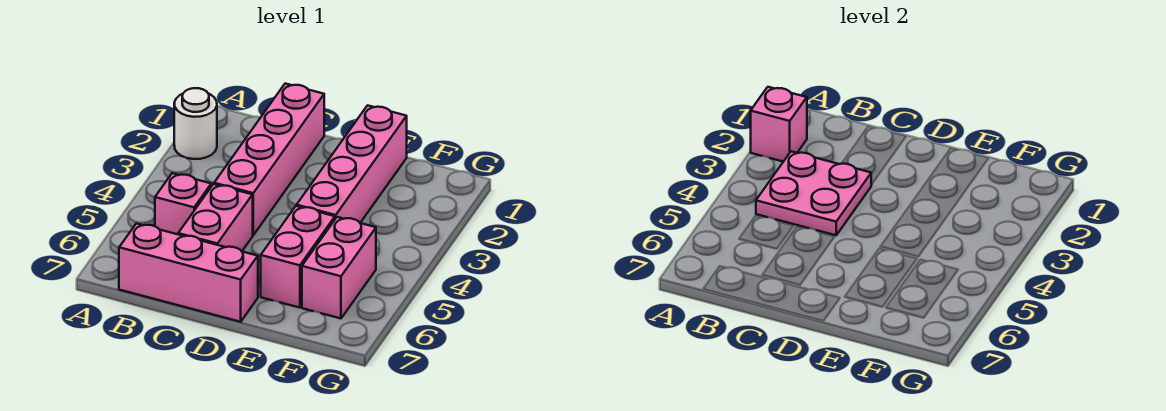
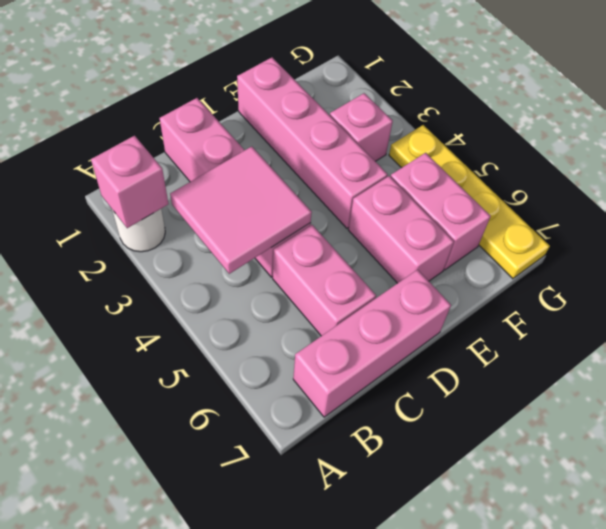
pink plate B3:C4 level 2 -> pink tile B3:C4 level 2
pink brick B5 level 1 -> pink brick F3 level 1
none -> yellow plate G4:G7 level 1

